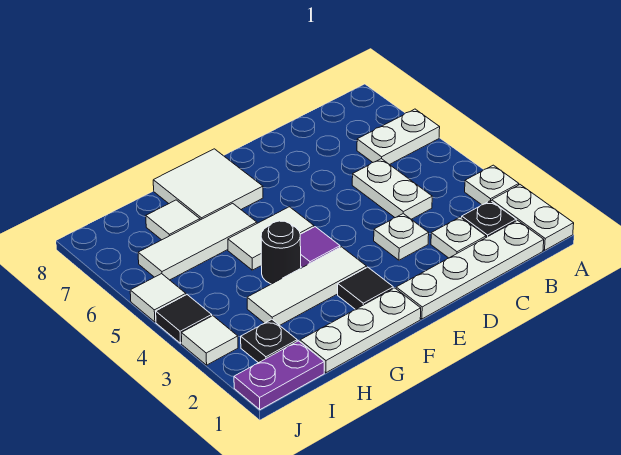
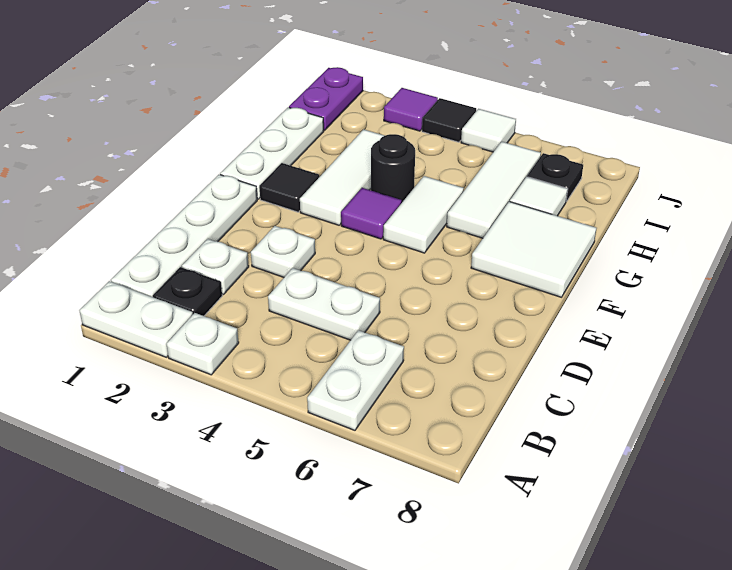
black plate I2 level 1 -> black plate I7 level 1
white tile J3 level 1 -> purple tile J3 level 1

